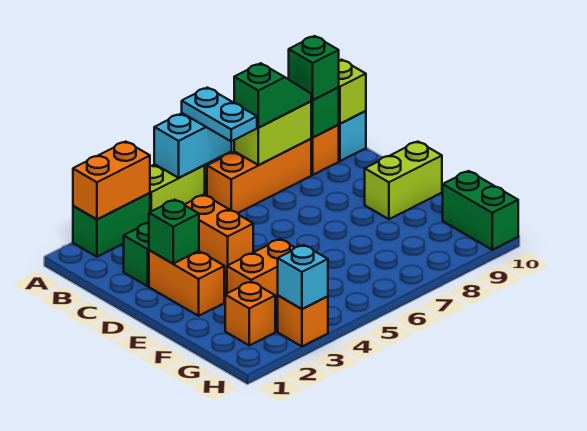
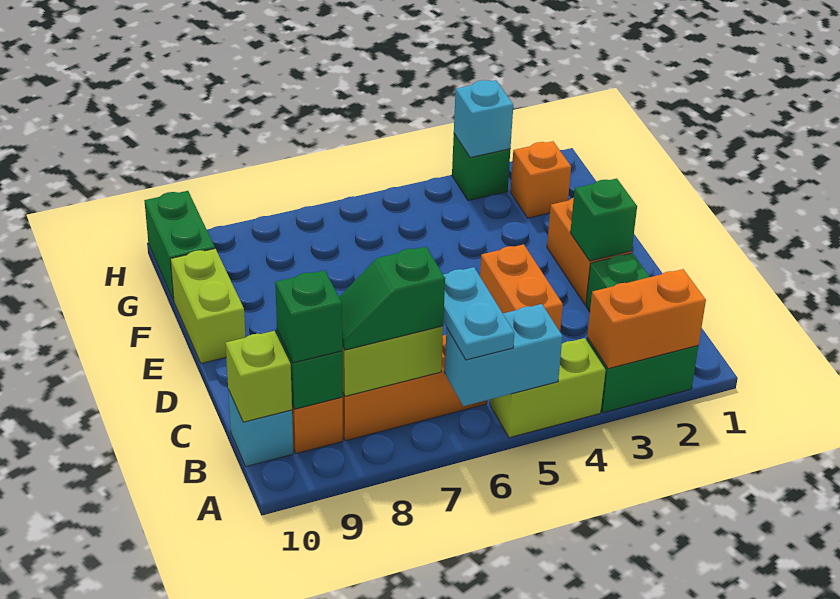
lime brick E9:E10 level 1 -> lime brick E10:F10 level 1
orange brick F3:F4 level 1 -> none
orange brick H3 level 1 -> green brick H3 level 1

